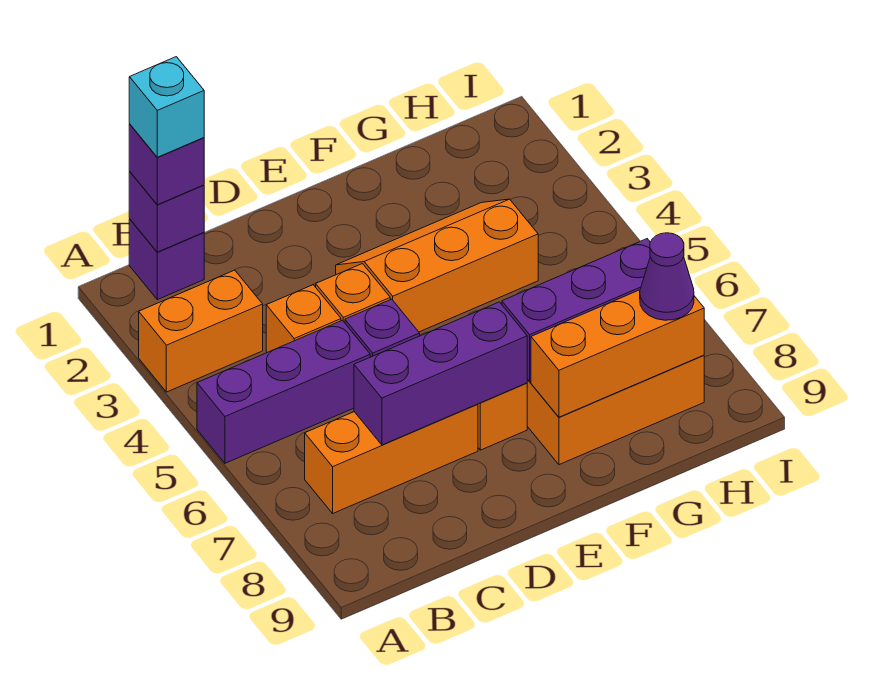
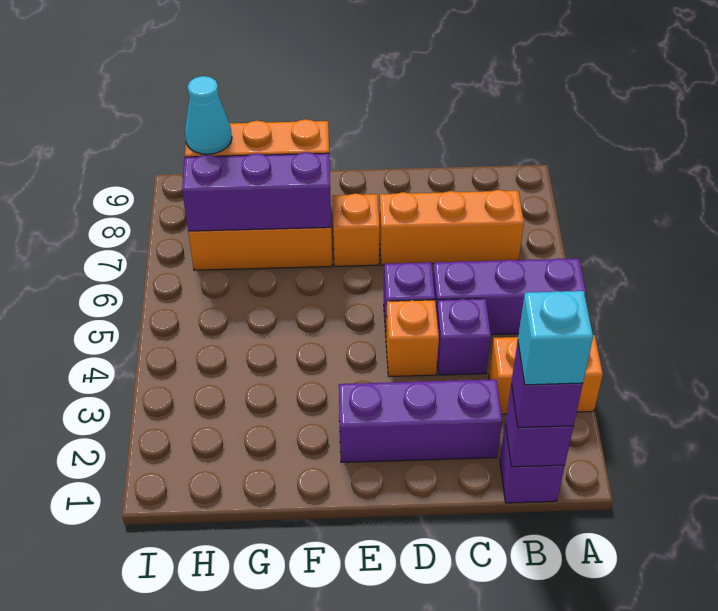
orange brick C4 level 1 -> purple brick C4 level 1
purple brick C7:E7 level 2 -> purple brick C2:E2 level 1
orange slope E3:G4 level 1 top 4 -> none
purple cone H8 level 3 -> cyan cone H8 level 3

